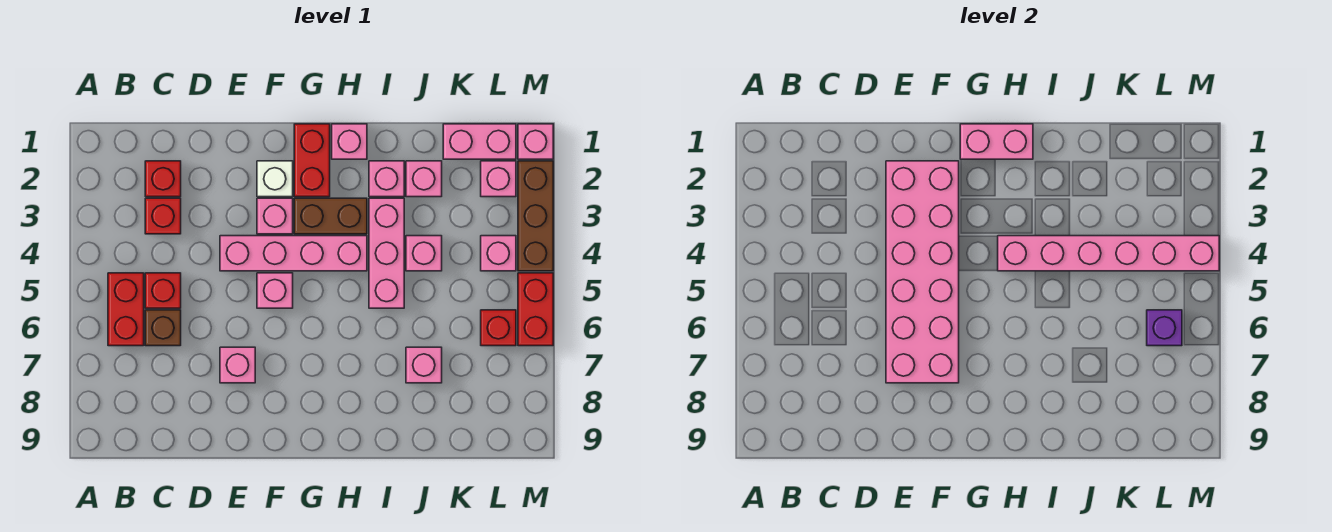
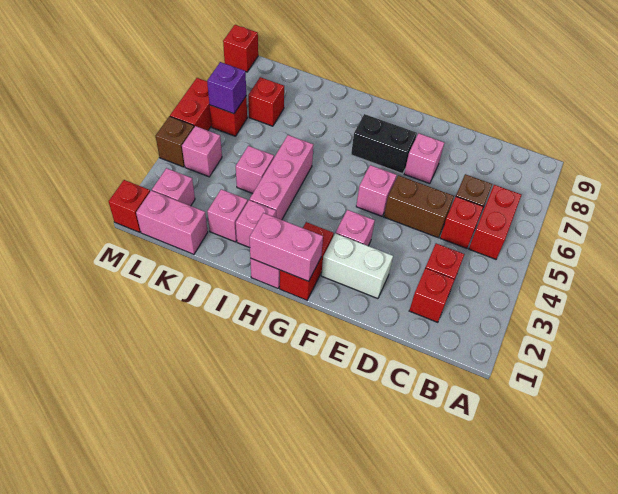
pink brick E2:F7 level 2 -> none
pink brick E4:H4 level 1 -> none
white brick F2 level 1 -> white brick E2:F2 level 1
none -> black brick F7:G7 level 1
brown brick G3:H3 level 1 -> brown brick D5:E5 level 1
pink brick H4:M4 level 2 -> none
pink brick J7 level 1 -> none
none -> red brick K7 level 1
pink brick M1 level 1 -> red brick M1 level 1
brown brick M2:M4 level 1 -> brown brick M4 level 1
none -> red brick M9 level 1

